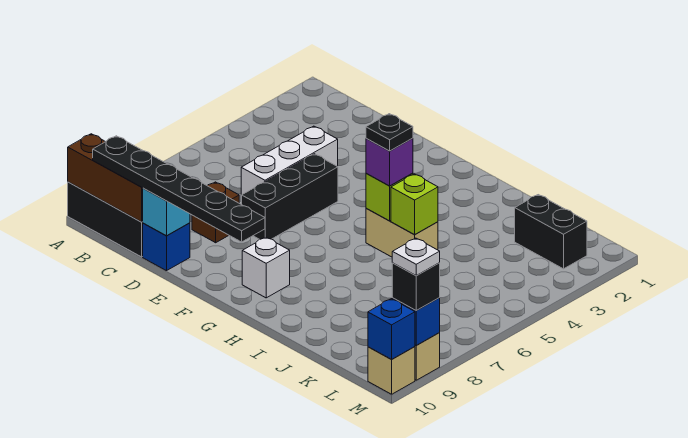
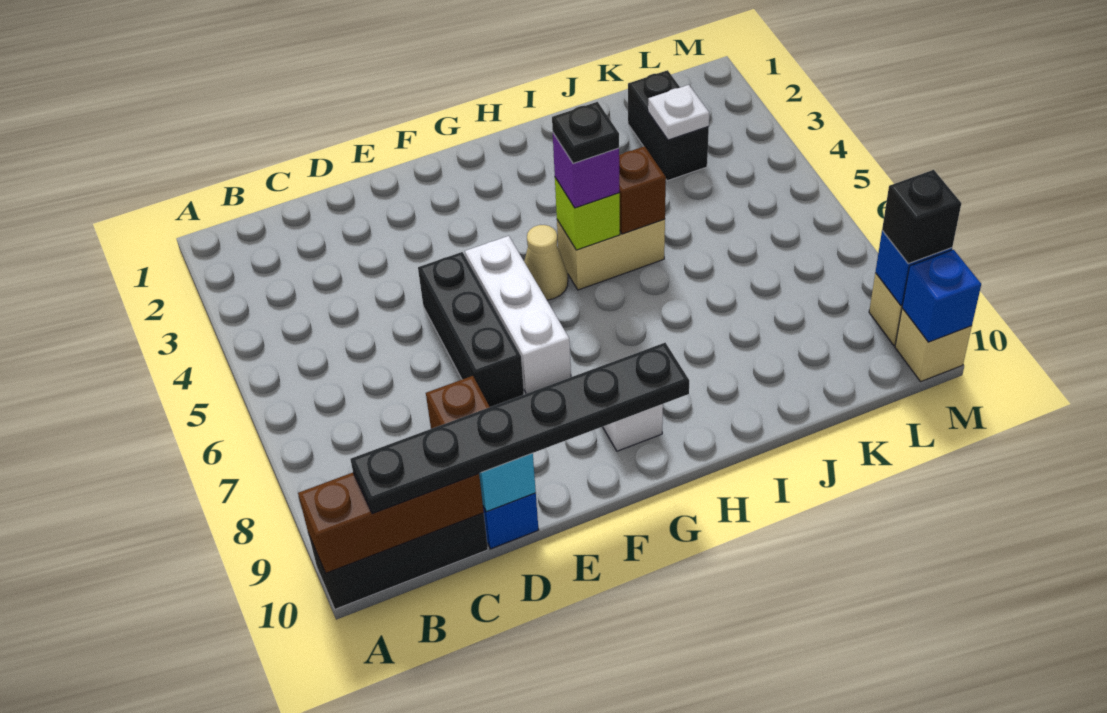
white brick D4:D6 level 1 -> white brick F5:F7 level 1
none -> tan cone G5 level 1
lime brick I5 level 2 -> brown brick I5 level 2
black brick K2:L2 level 1 -> black brick K2:K3 level 1
white plate M9 level 4 -> white plate K3 level 2

